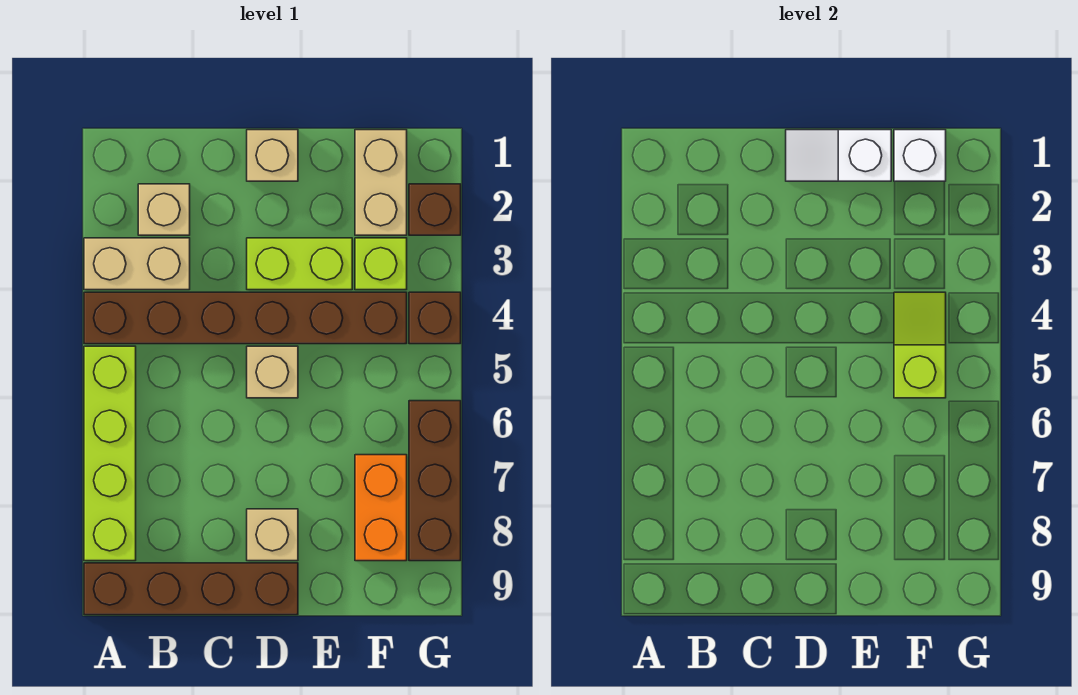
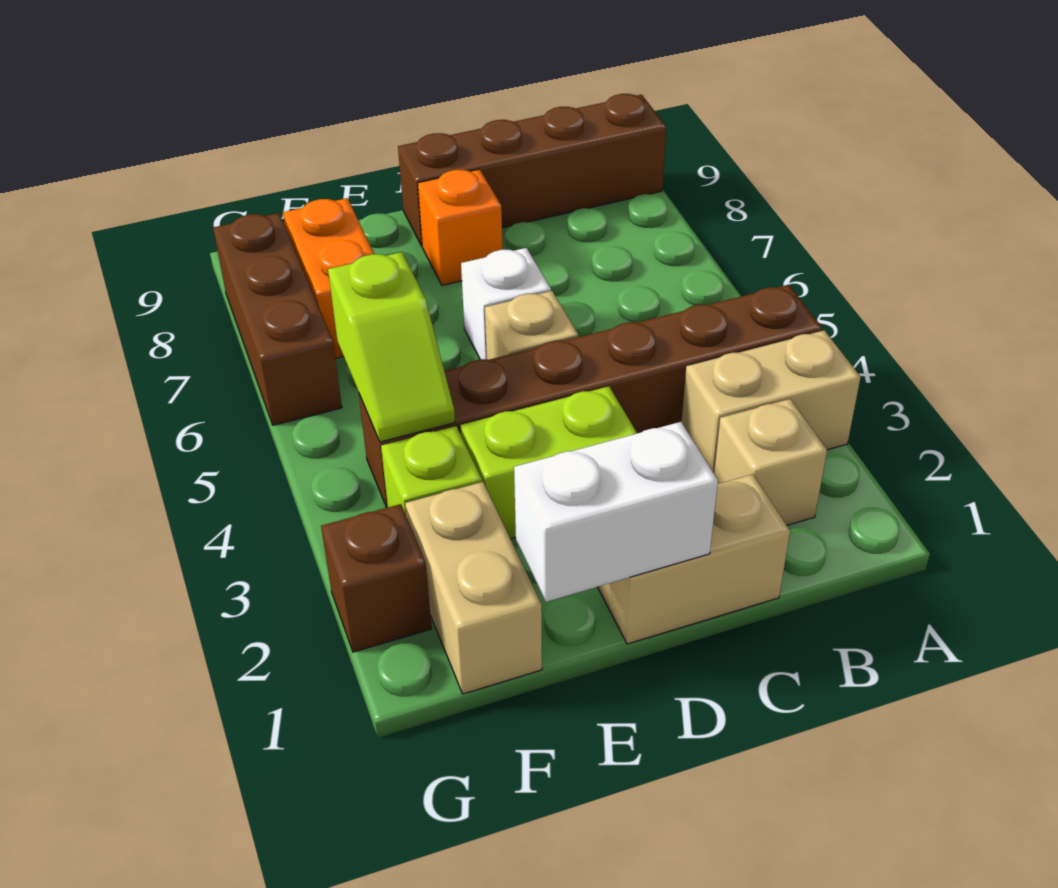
lime brick A5:A8 level 1 -> none
tan brick D1 level 1 -> tan brick C1:D1 level 1
white slope D1:E1 level 2 top E -> white brick D1:E1 level 2
tan brick D8 level 1 -> orange brick D8 level 1
white brick F1 level 2 -> white brick D6 level 1
brown brick G4 level 1 -> none

